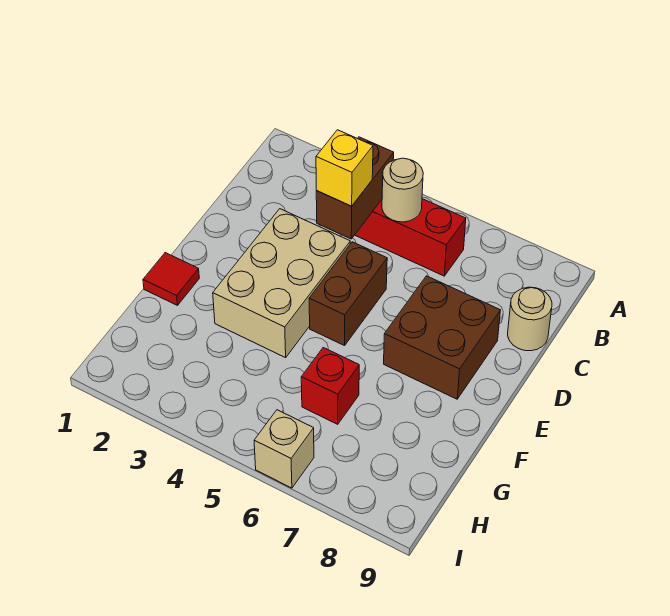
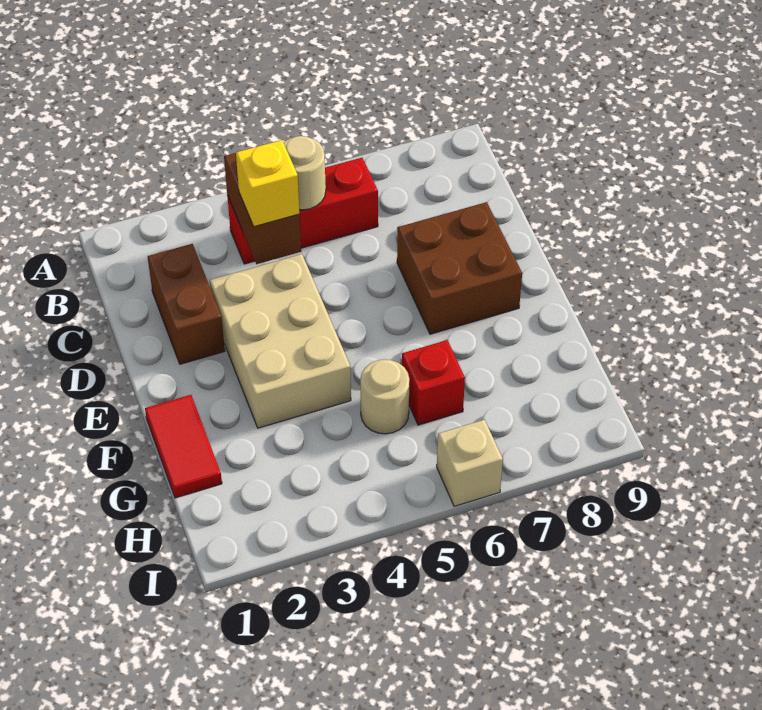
tan round brick C9 level 1 -> tan round brick G5 level 1
brown brick D5:E5 level 1 -> brown brick C2:D2 level 1
red tile F1 level 1 -> red tile F1:G1 level 1

